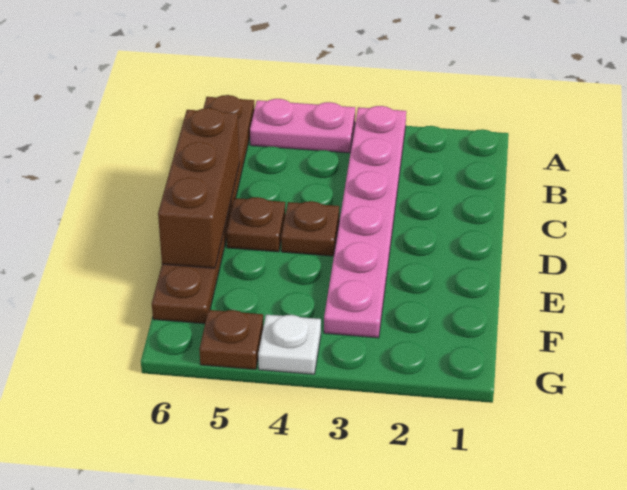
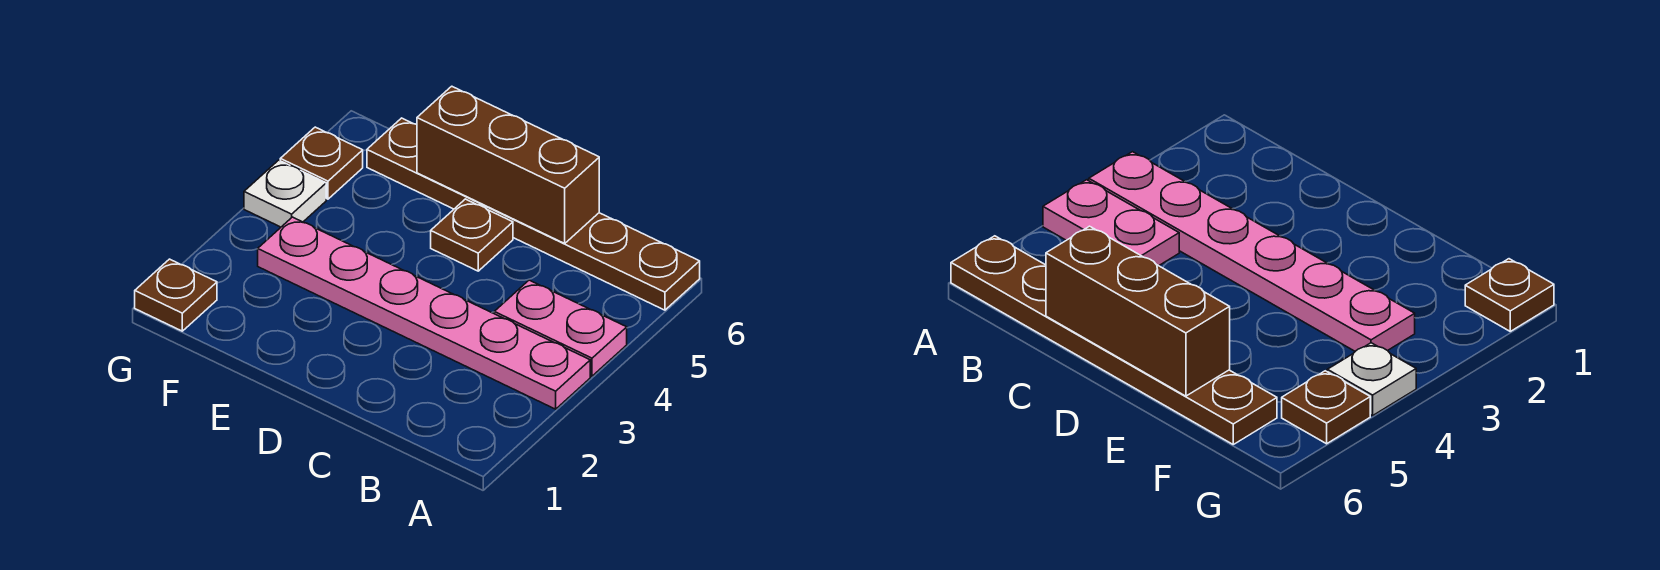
pink plate A4:A5 level 1 -> pink plate A4:B4 level 1
brown plate D4 level 1 -> brown plate G1 level 1

